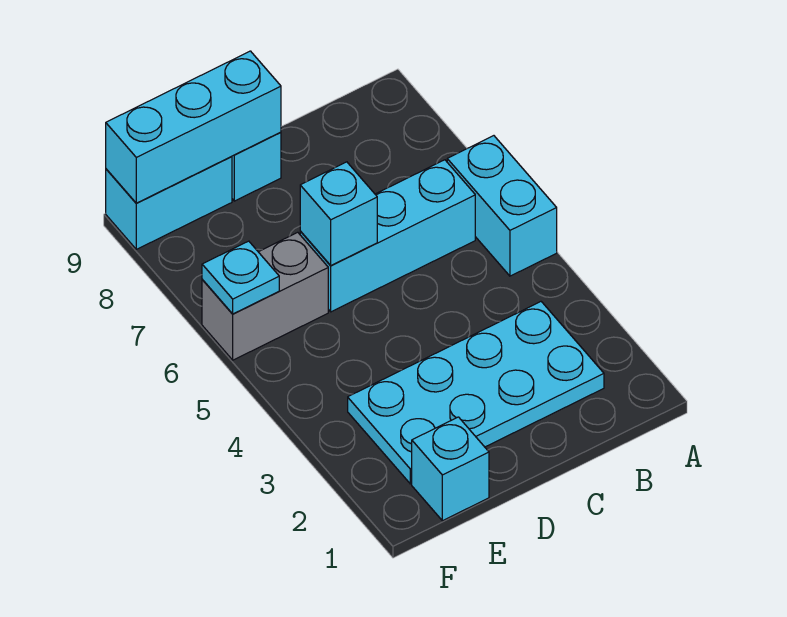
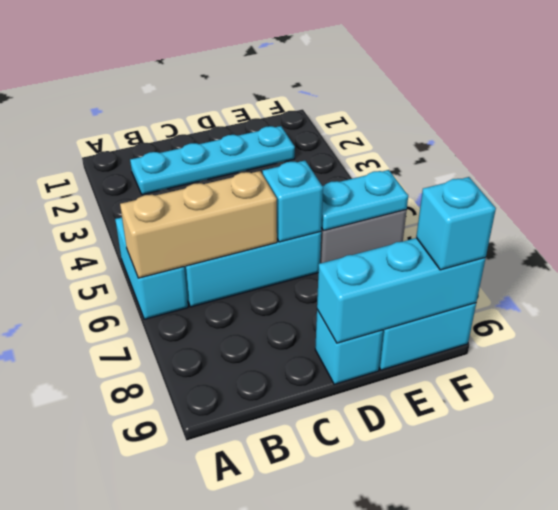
none -> tan brick A6:C6 level 2
cyan plate B2:E3 level 1 -> cyan plate B2:E2 level 1
cyan brick E1 level 1 -> cyan brick F9 level 3
cyan plate F6 level 2 -> cyan plate E6:F6 level 2

